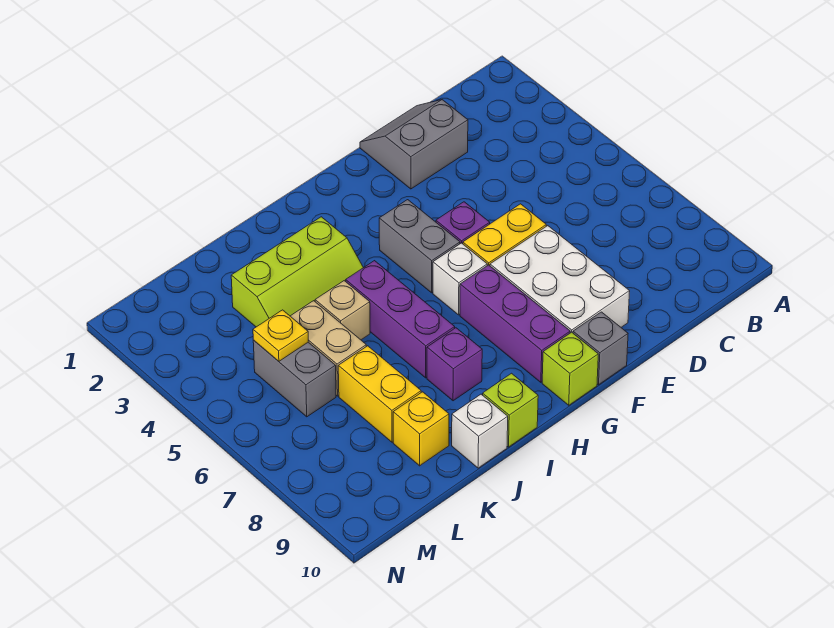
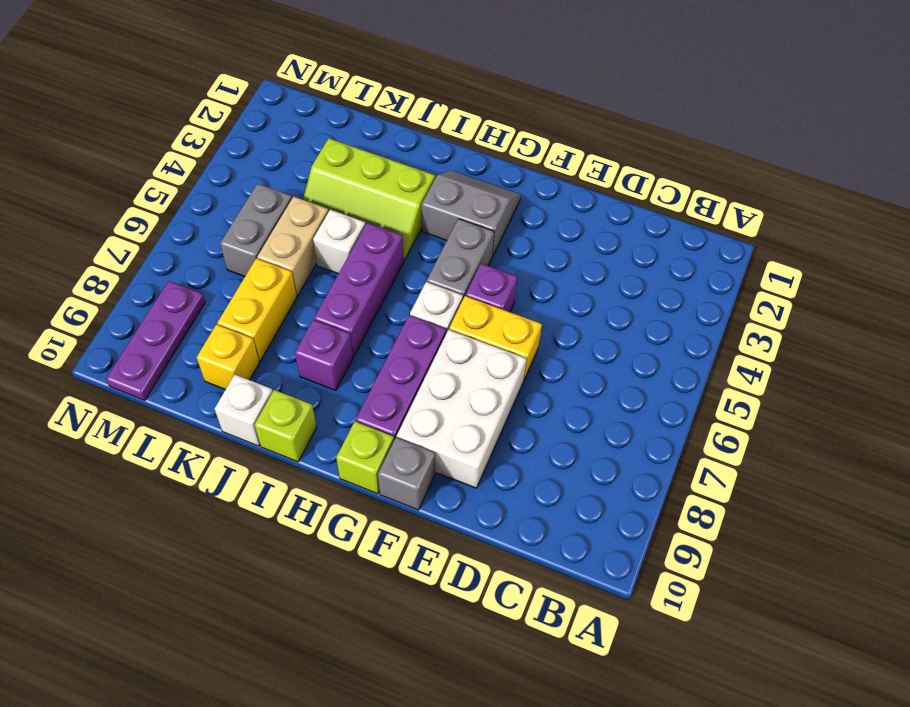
grey slope D1:E2 level 1 top 2 -> grey slope G2:H3 level 1 top 3
tan brick J5 level 1 -> white brick J5 level 1
yellow plate L5 level 2 -> none
none -> purple plate M8:M10 level 1

